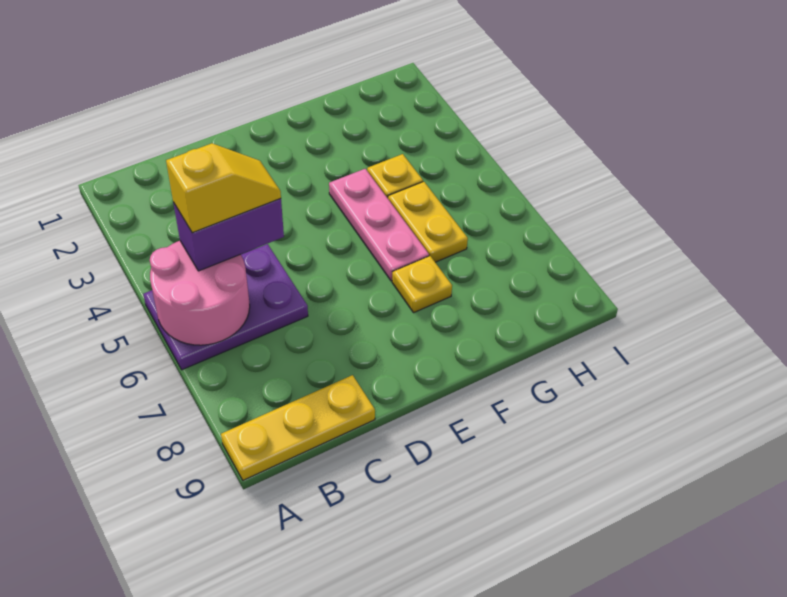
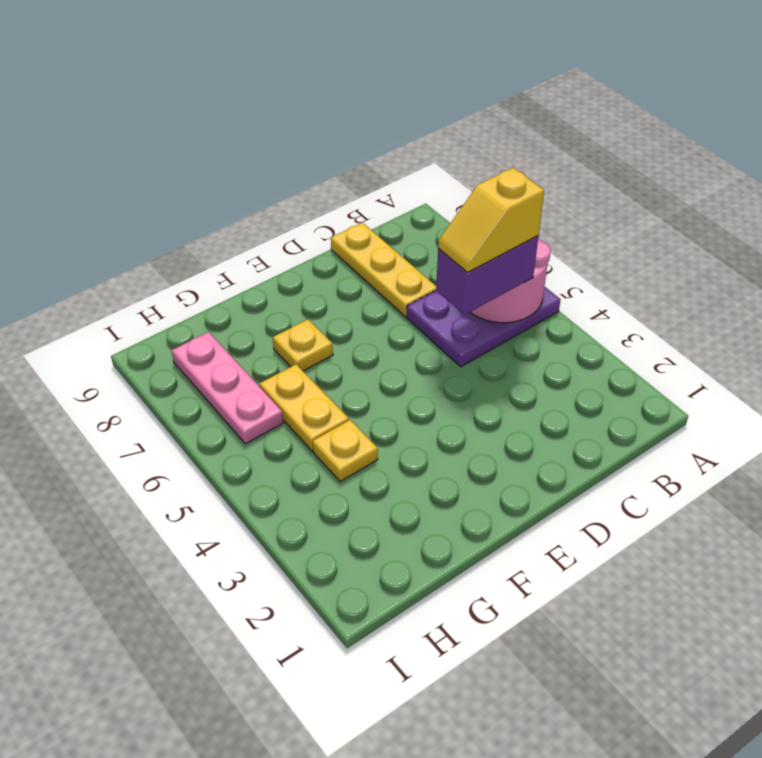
yellow plate A9:C9 level 1 -> yellow plate C7:C9 level 1
pink plate F4:F6 level 1 -> pink plate H6:H8 level 1

